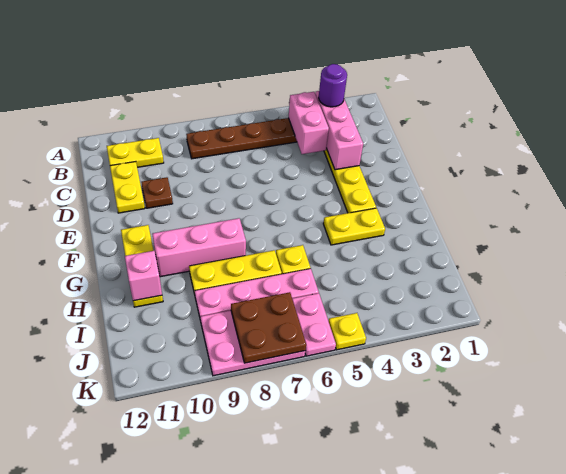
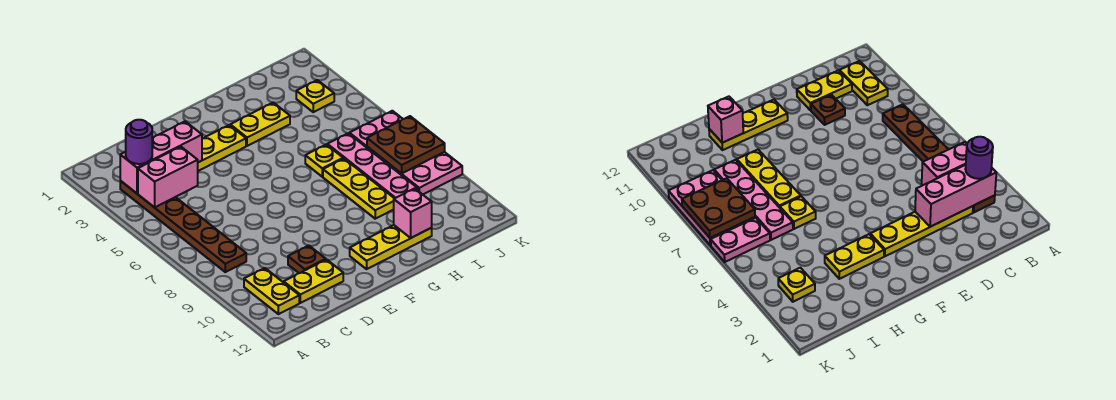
yellow plate G3:G4 level 1 -> yellow plate G3:H3 level 1
pink brick G8:G10 level 1 -> none
yellow plate K5 level 1 -> yellow plate J3 level 1

